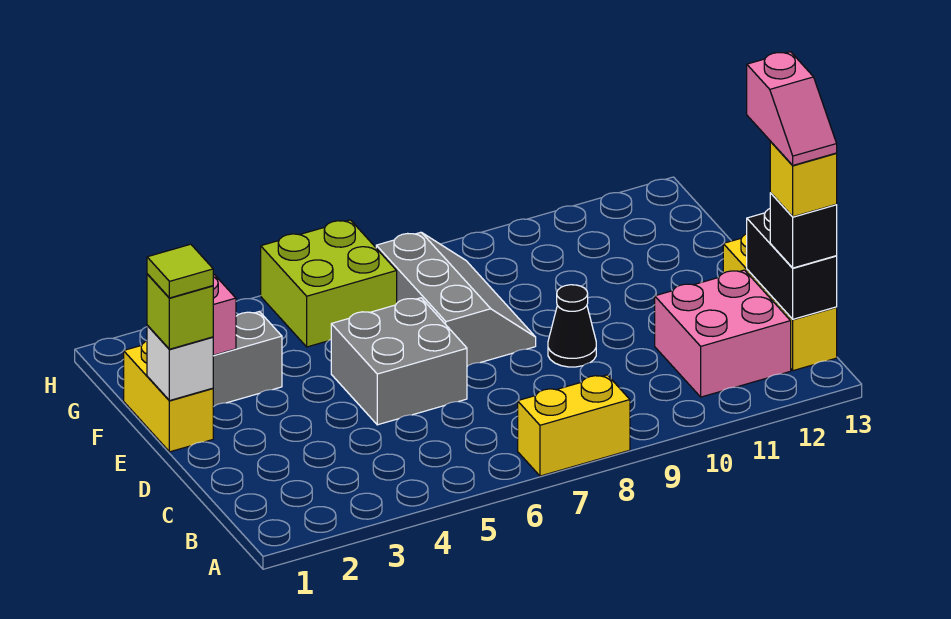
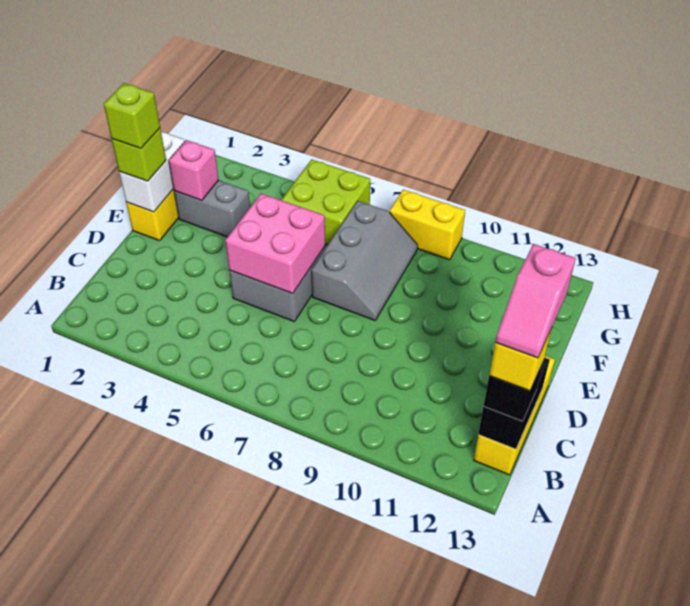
yellow brick A7:A8 level 1 -> yellow brick H8:H9 level 1
pink brick B11:C12 level 1 -> pink brick D5:E6 level 2
black cone D9 level 1 -> none
white brick E1 level 2 -> white brick E1:F1 level 2
lime tile E1 level 4 -> lime brick E1 level 4

